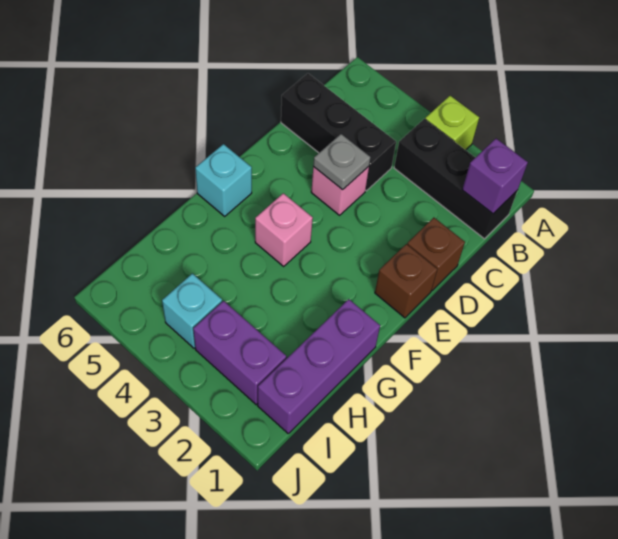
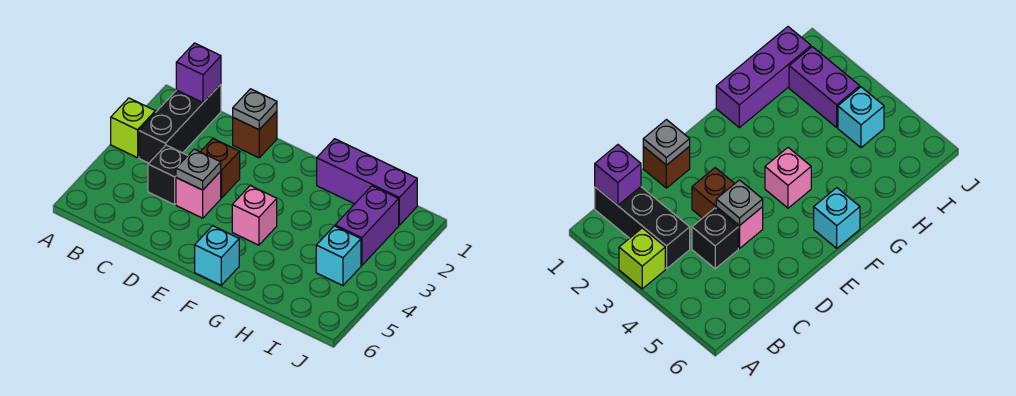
black brick C4:C6 level 1 -> black brick C4 level 1
none -> grey plate D1 level 2
brown brick E1 level 1 -> brown brick D3 level 1

